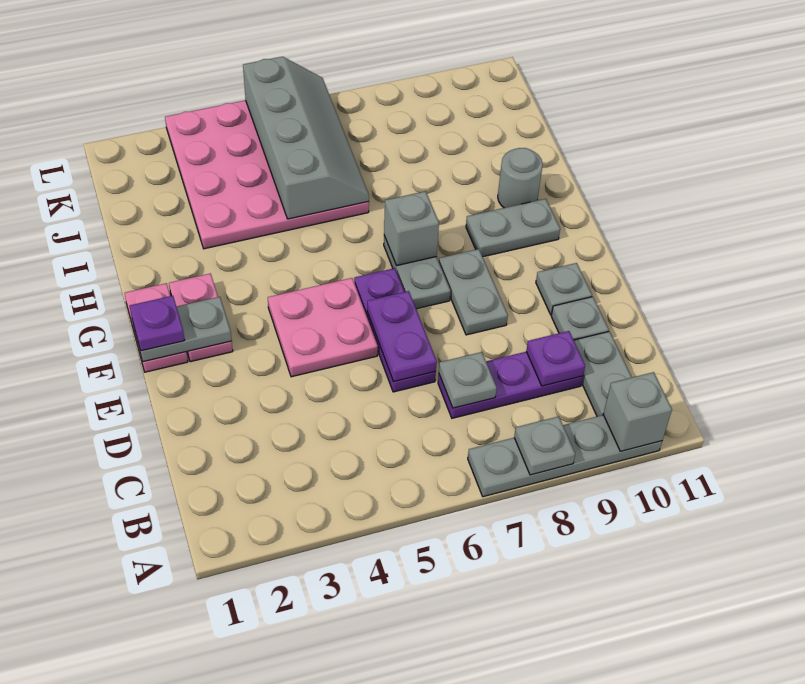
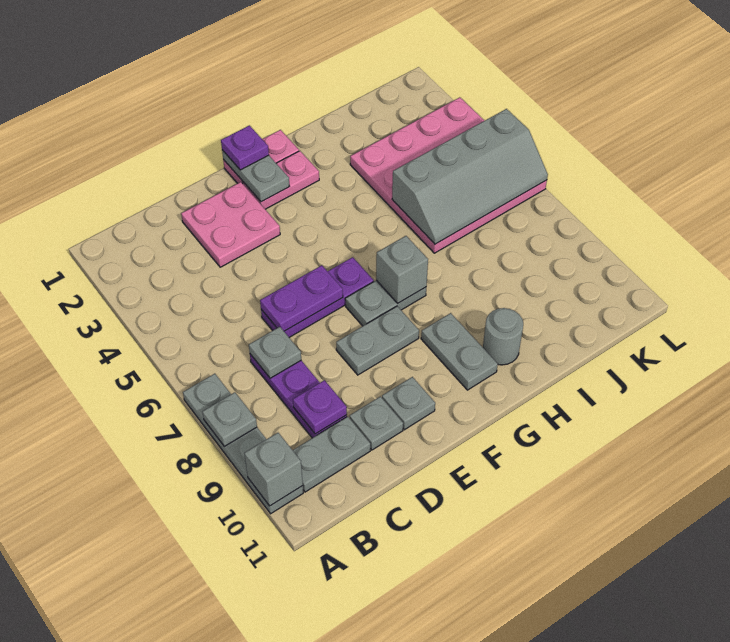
pink plate E4:F5 level 1 -> pink plate D2:E3 level 1

